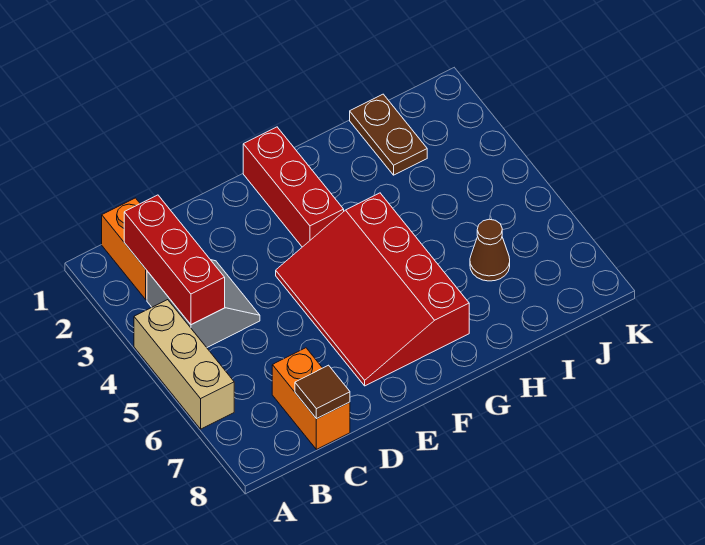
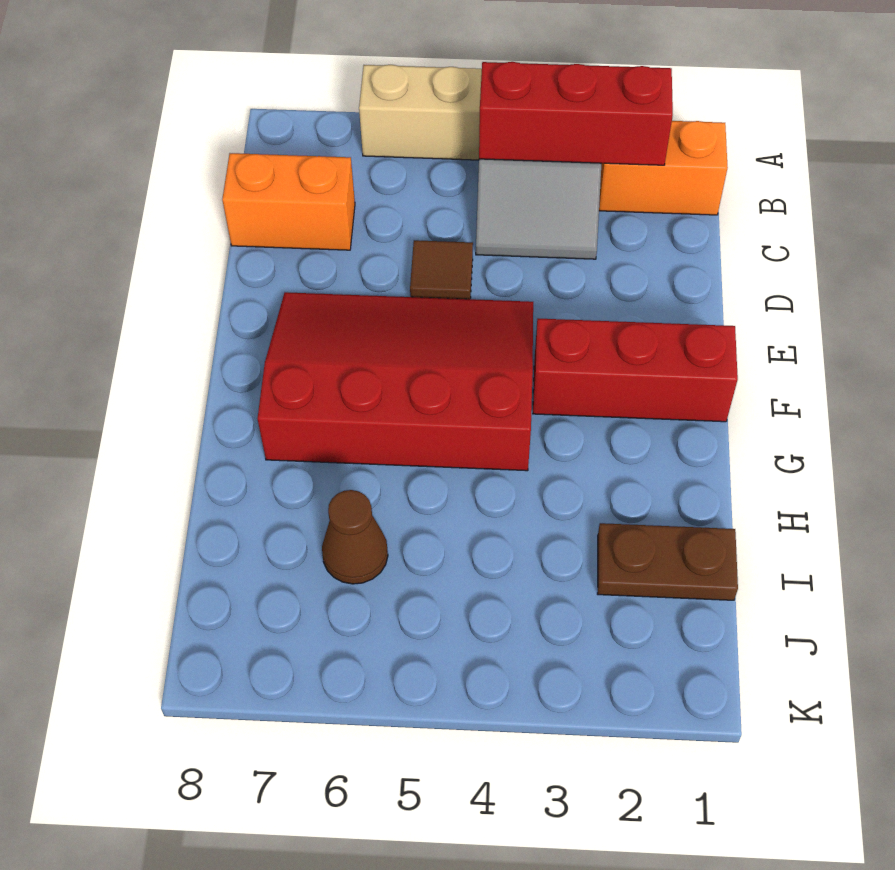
brown tile C8 level 2 -> brown tile D5 level 1

